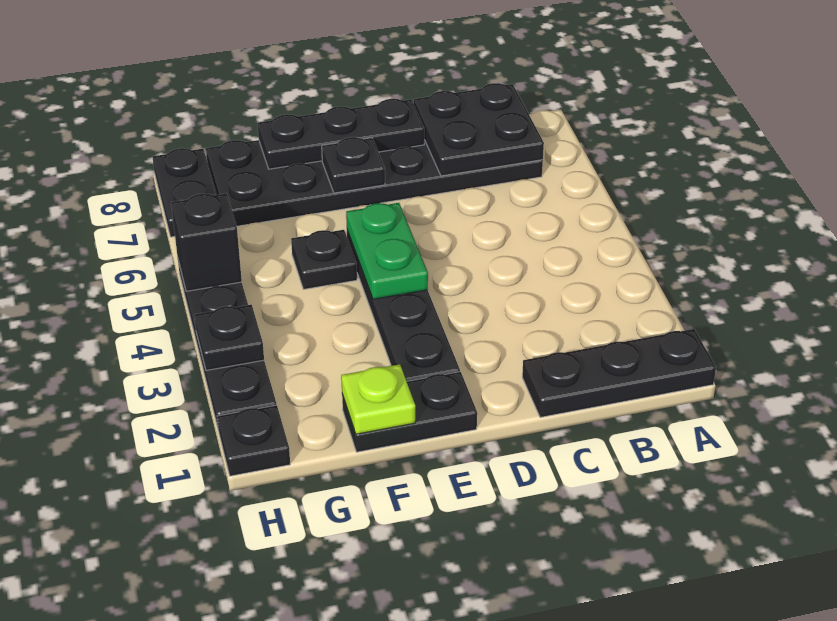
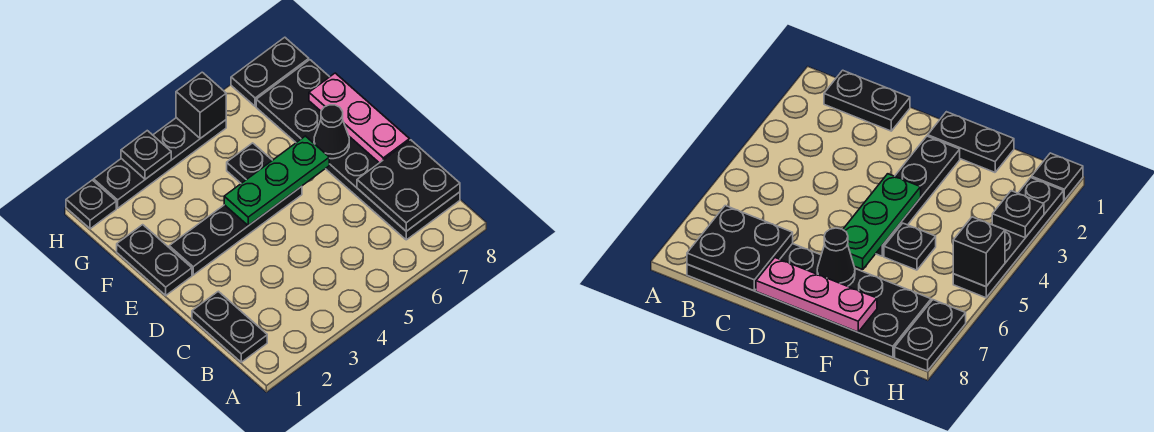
black plate A1:C1 level 1 -> black plate B1:C1 level 1
black plate D8:F8 level 2 -> pink plate D8:F8 level 2
green plate E4:E5 level 2 -> green plate E4:E6 level 2
black plate E7 level 2 -> black cone E7 level 2
lime plate F1 level 2 -> none

